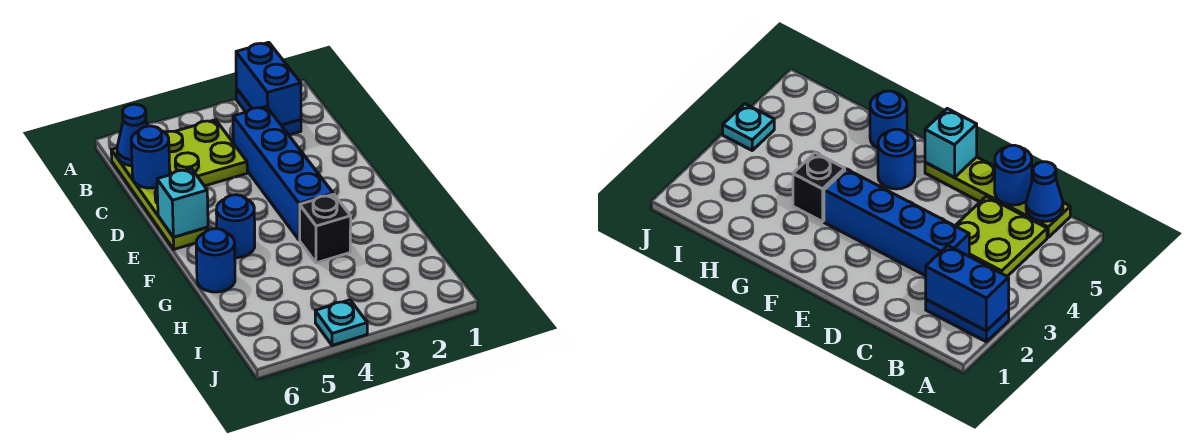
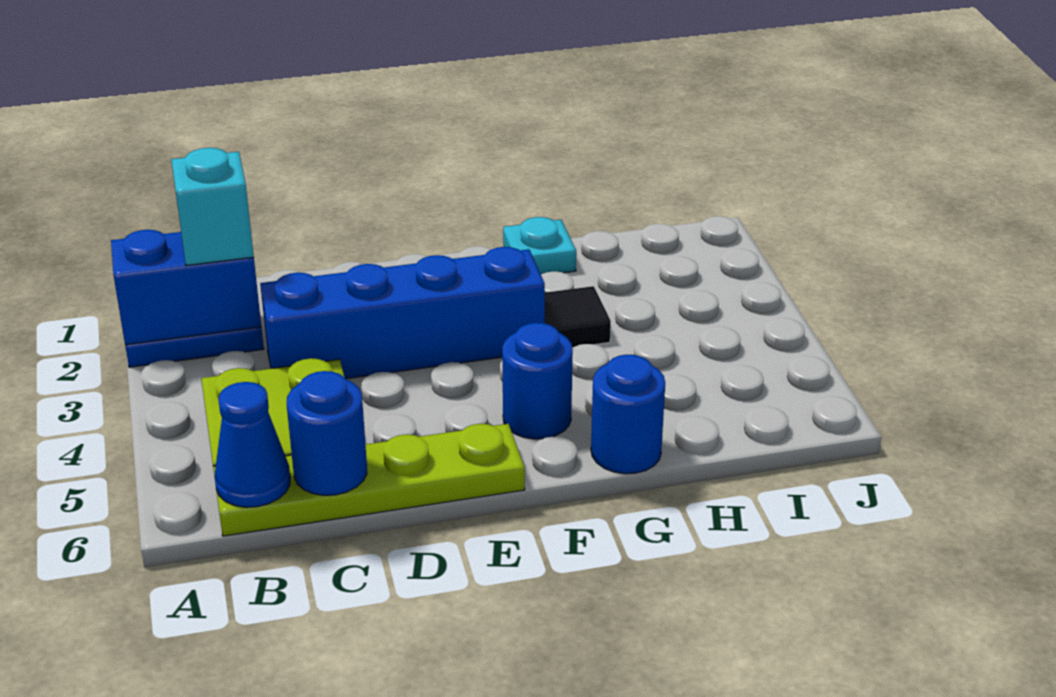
cyan brick E6 level 2 -> cyan brick B2 level 3
black brick G3 level 1 -> black tile G3 level 1
cyan plate J4 level 1 -> cyan plate G1 level 1

